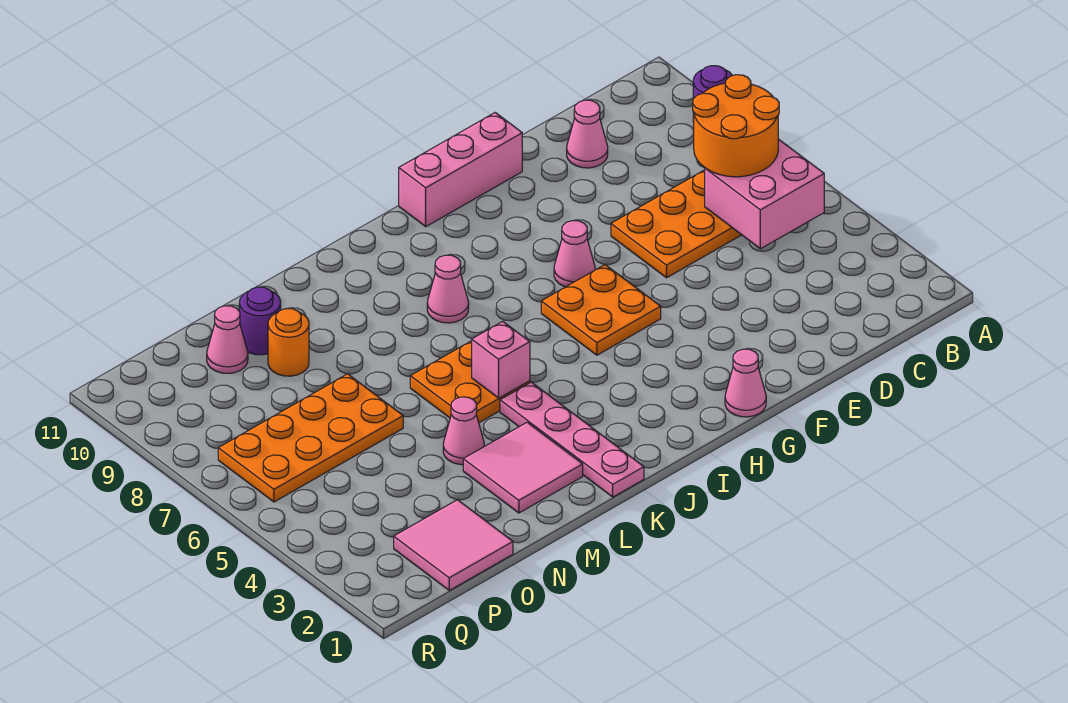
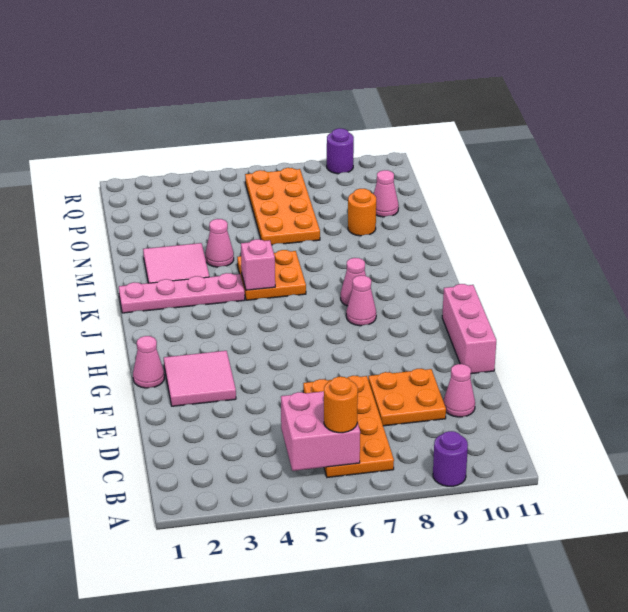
orange round brick B6:C7 level 3 -> orange round brick B6 level 3
orange plate G5:H6 level 1 -> orange plate D8:E9 level 1
pink cone G7 level 1 -> pink cone I8 level 1
purple round brick N10 level 1 -> purple round brick R9 level 1
pink tile O1:P2 level 1 -> pink tile F2:G3 level 1

